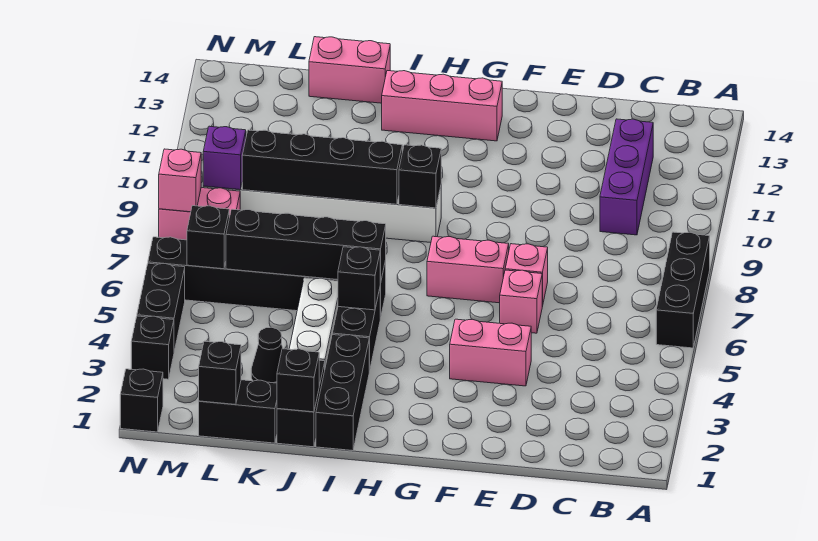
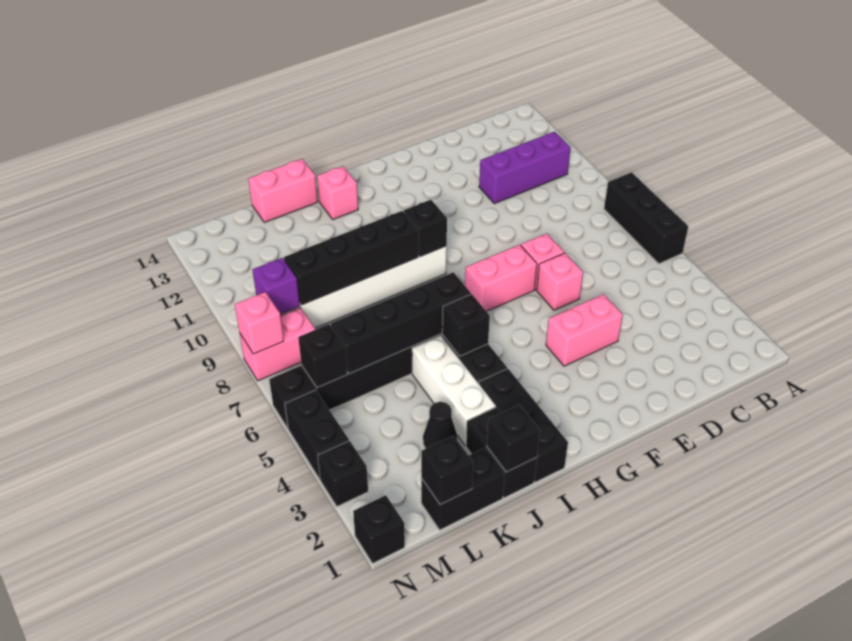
purple brick C10:C12 level 1 -> purple brick B11:D11 level 1
pink brick G13:I13 level 1 -> pink brick I13 level 1

